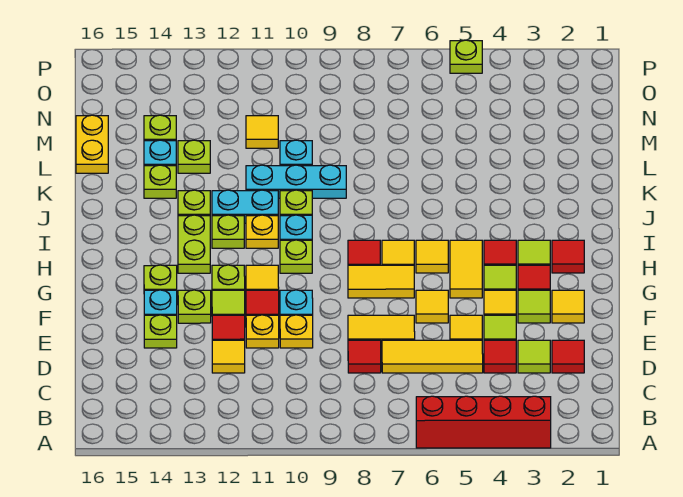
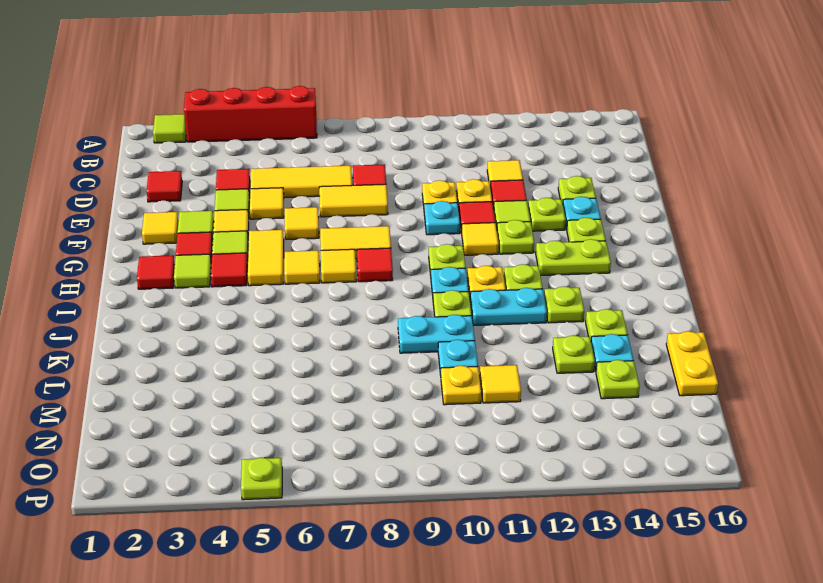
lime tile D3 level 1 -> lime tile A2 level 1
lime plate H13:I13 level 1 -> lime plate H13:H14 level 1
cyan plate K9:K11 level 1 -> cyan plate K9:K10 level 1
none -> yellow plate M10 level 1

